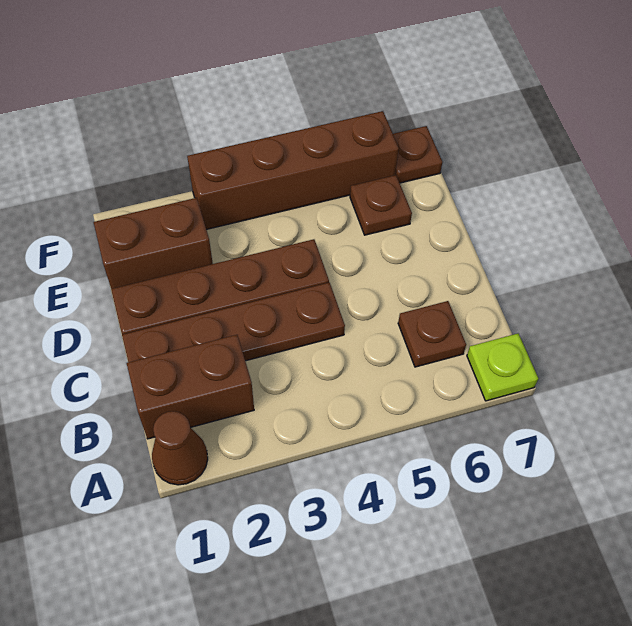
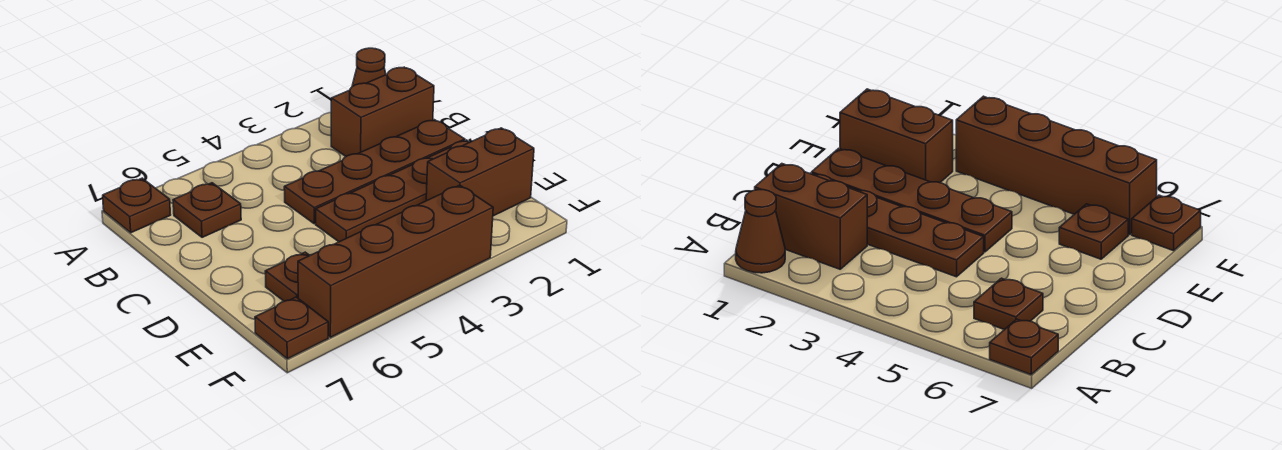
lime plate A7 level 1 -> brown plate A7 level 1

